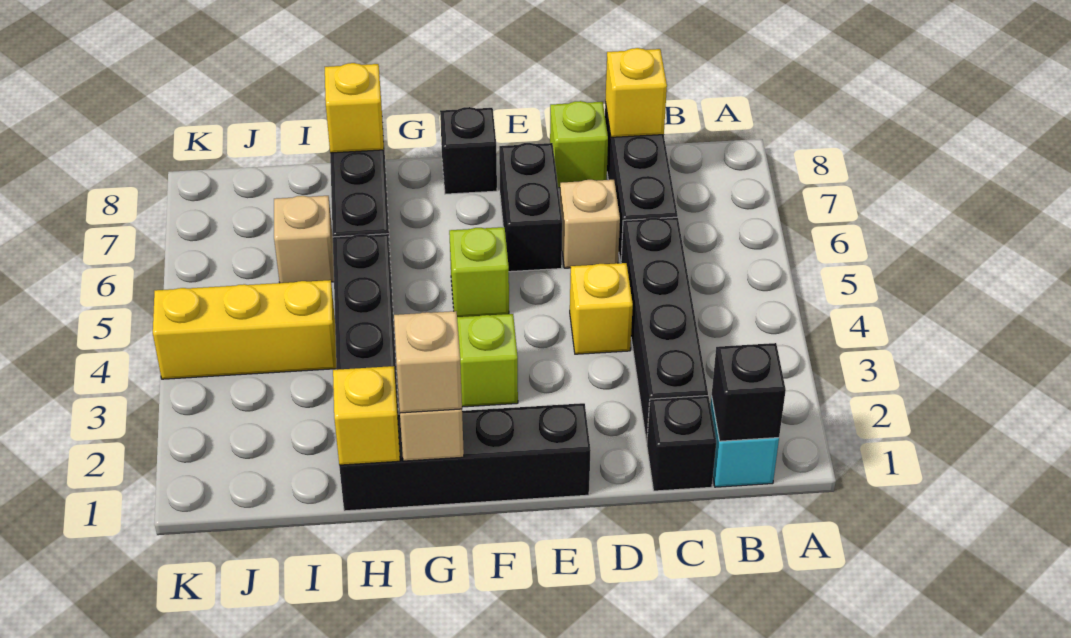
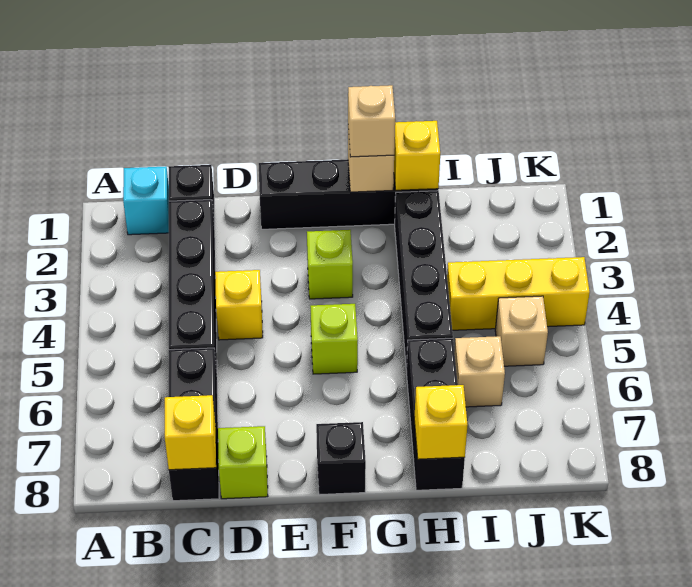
black brick B1 level 2 -> none
tan brick D6 level 1 -> tan brick J5 level 1
black brick E6:E7 level 1 -> none

